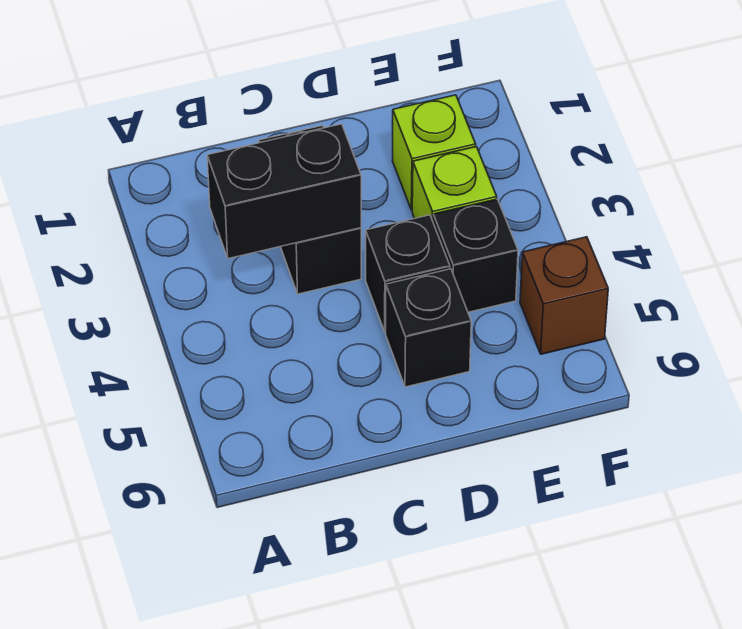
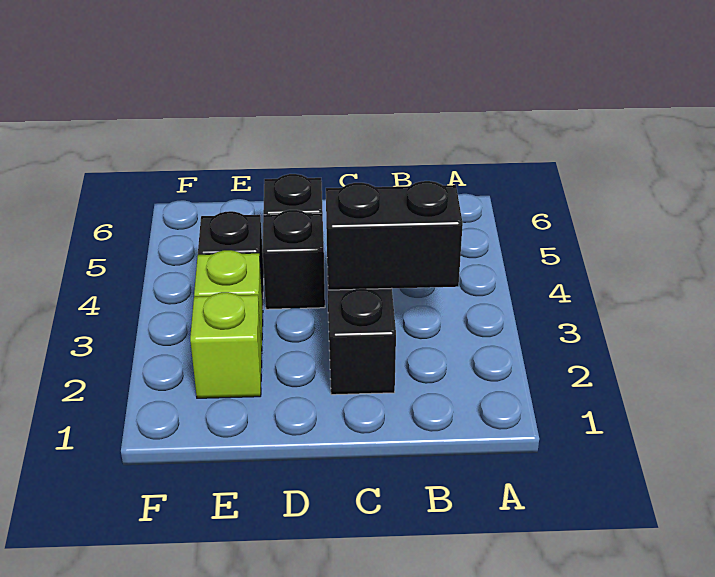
brown brick F5 level 1 -> none

